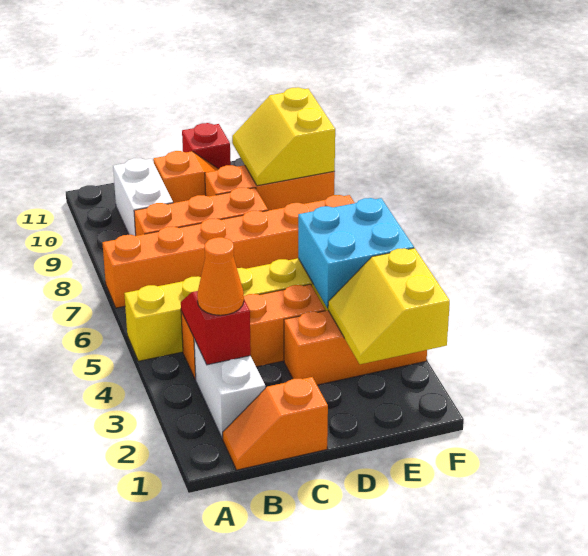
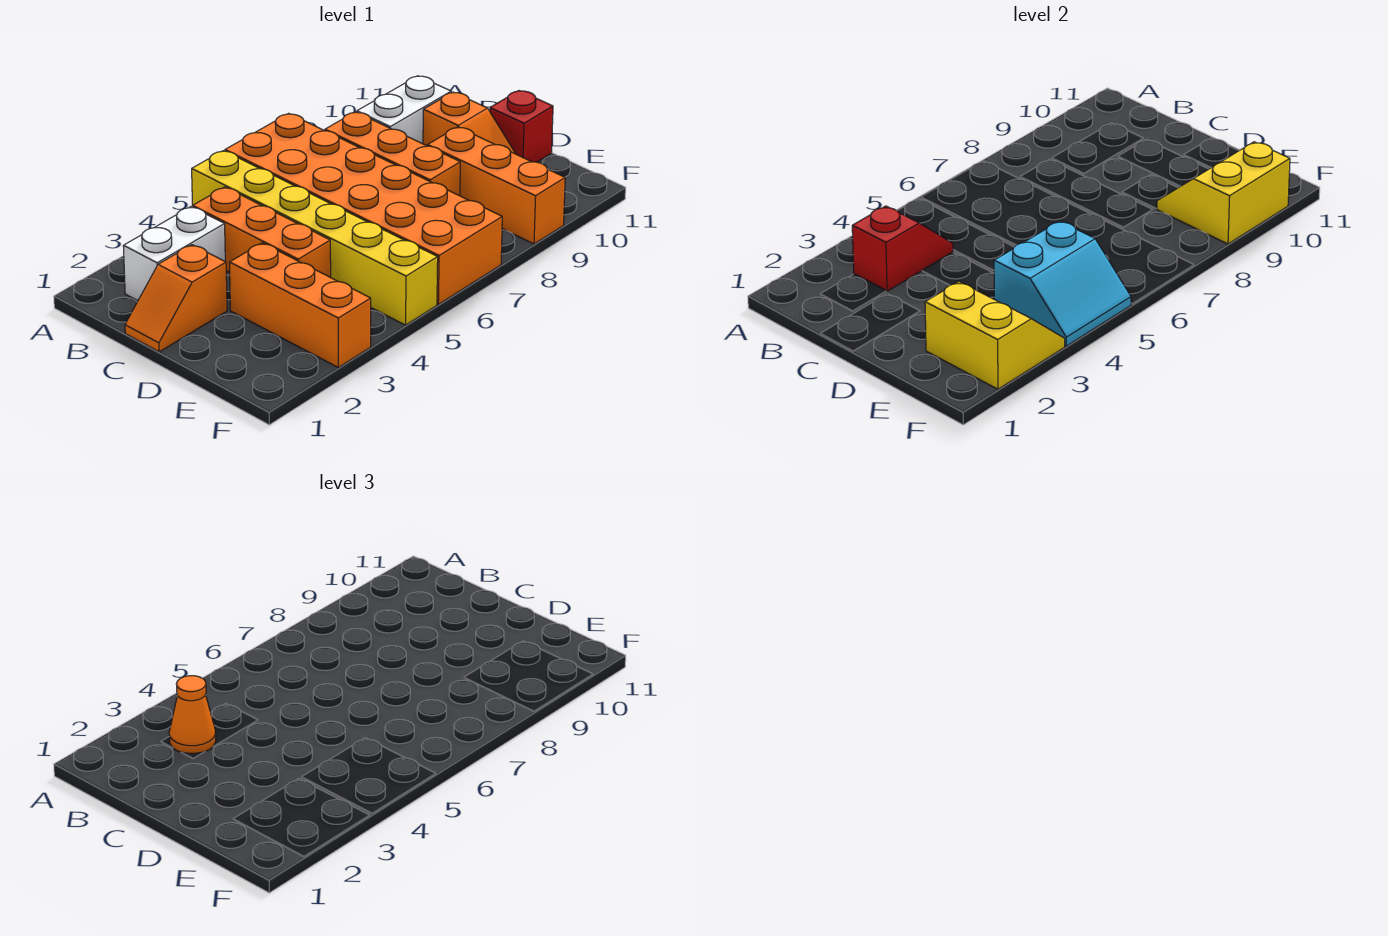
orange brick A7:F7 level 1 -> orange brick A6:F7 level 1
orange slope B1:C1 level 1 top C -> orange slope C1:C2 level 1 top 2
yellow slope E2:F3 level 2 top F -> yellow slope E2:F3 level 2 top 2
cyan brick E4:F5 level 2 -> cyan slope E4:F5 level 2 top E

